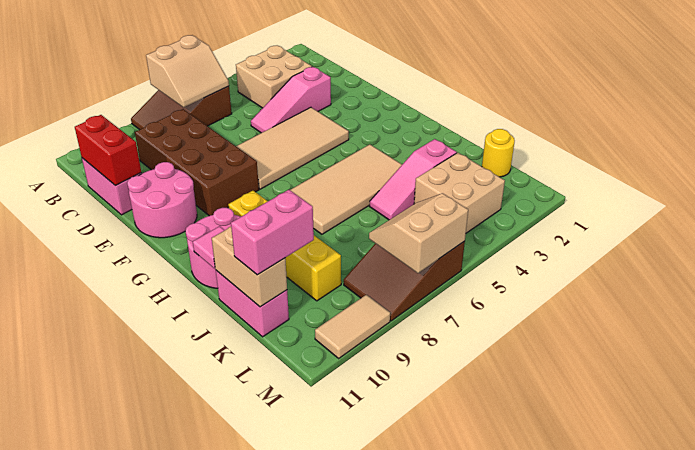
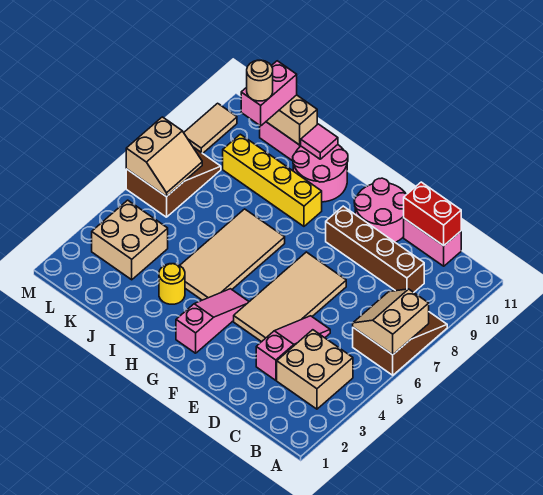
brown brick C8:F9 level 1 -> brown brick C9:F9 level 1
pink slope J3:J5 level 1 top 3 -> pink slope G2:G4 level 1 top 2
yellow round brick K1 level 1 -> yellow round brick I3 level 1
none -> tan round brick K10 level 4

